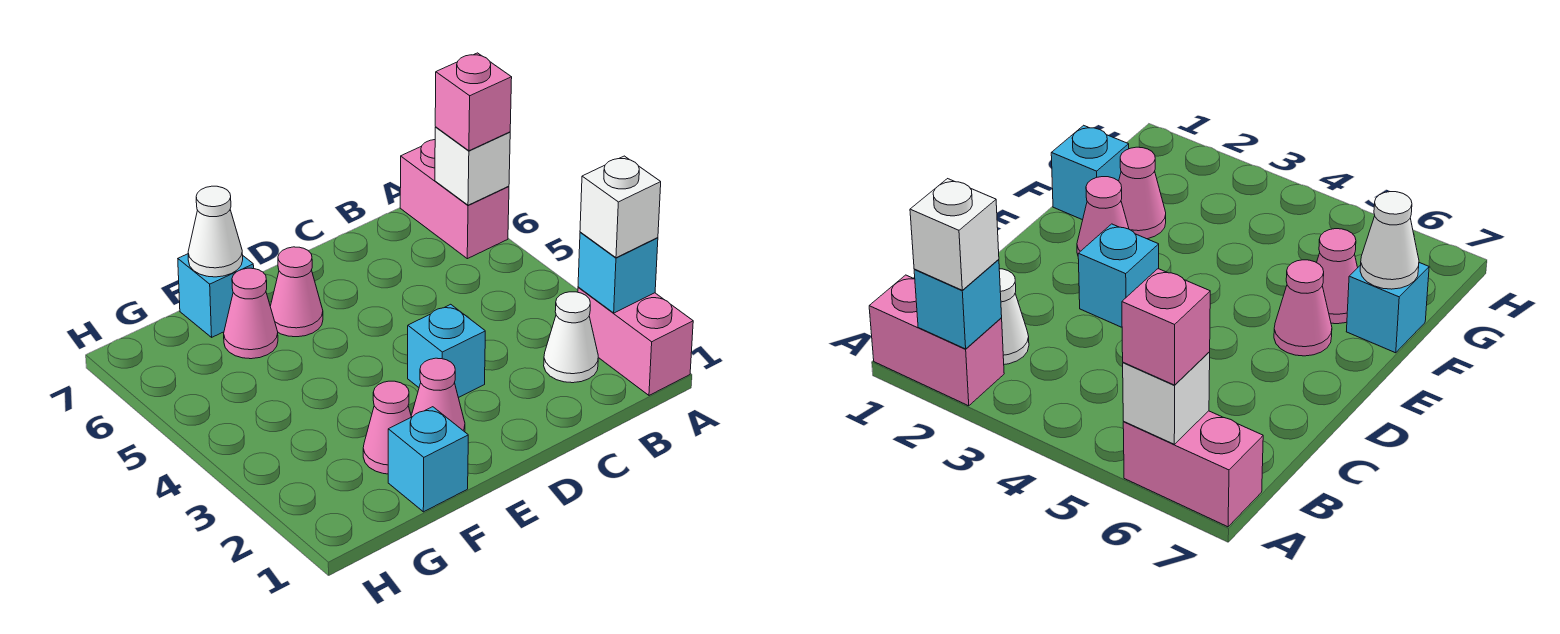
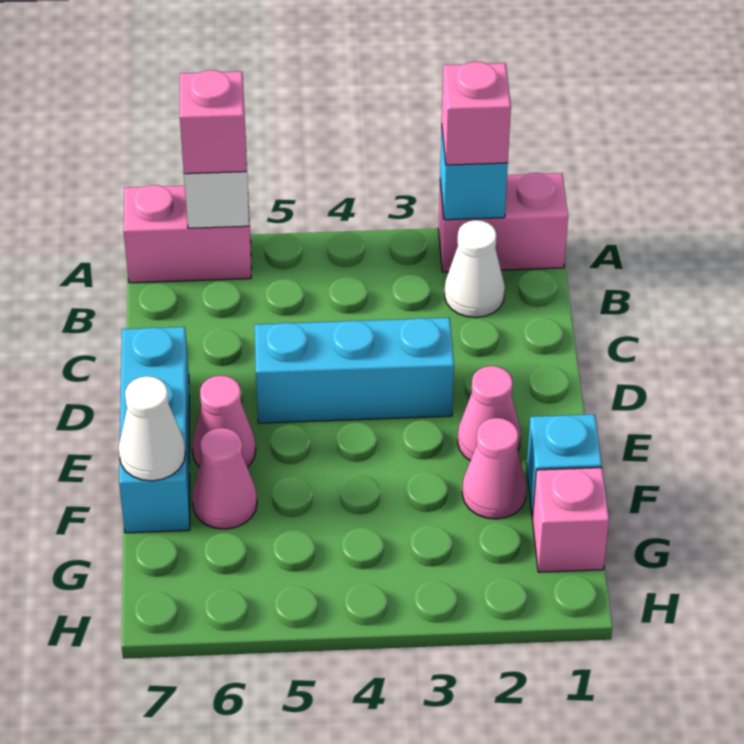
white brick A2 level 3 -> pink brick A2 level 3
cyan brick D3 level 1 -> cyan brick D3:D5 level 1
cyan brick F7 level 1 -> cyan brick D7:F7 level 1
none -> pink brick G1 level 1

